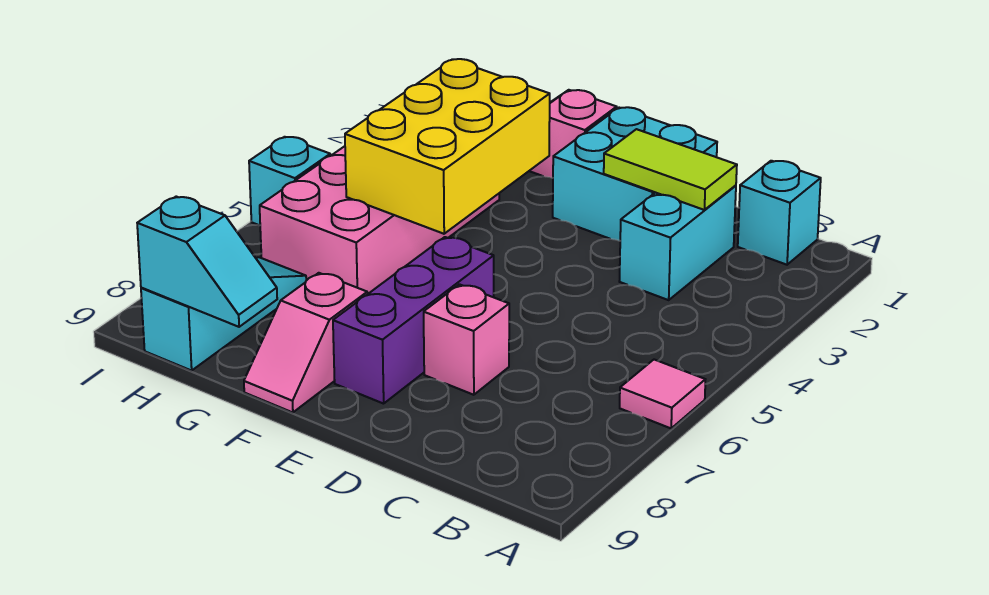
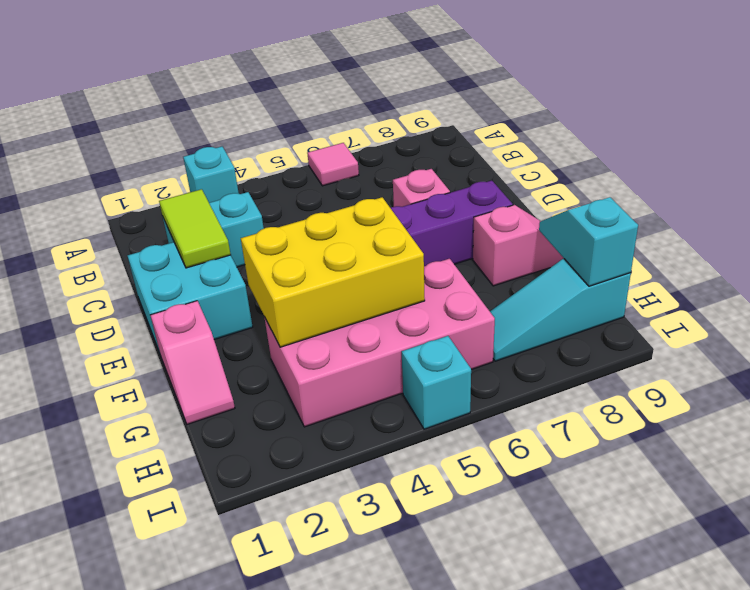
cyan brick B1 level 1 -> cyan brick A3 level 1

